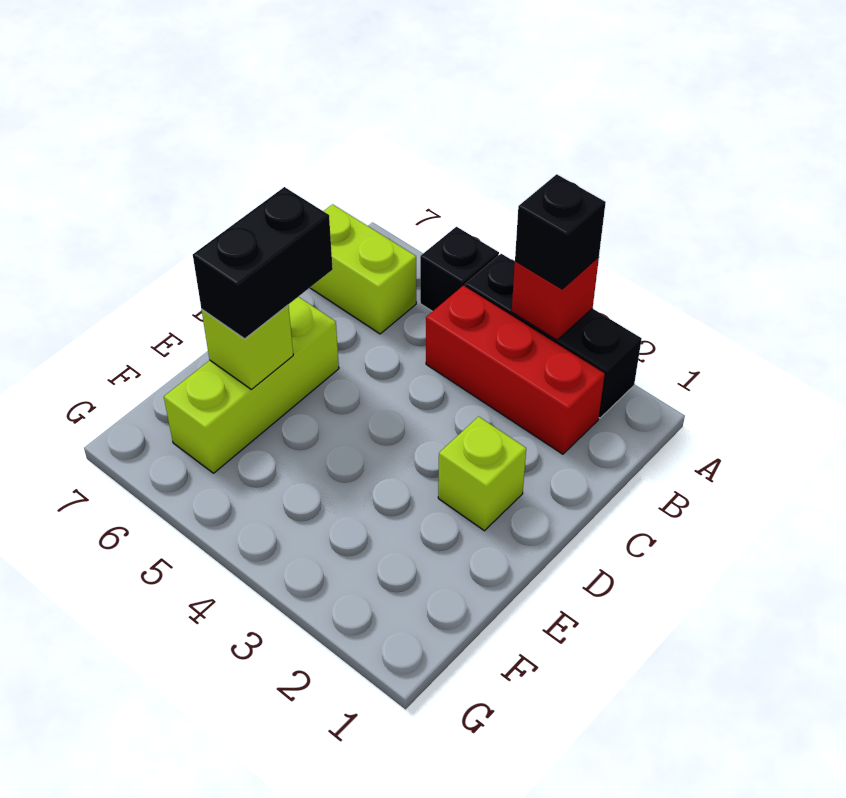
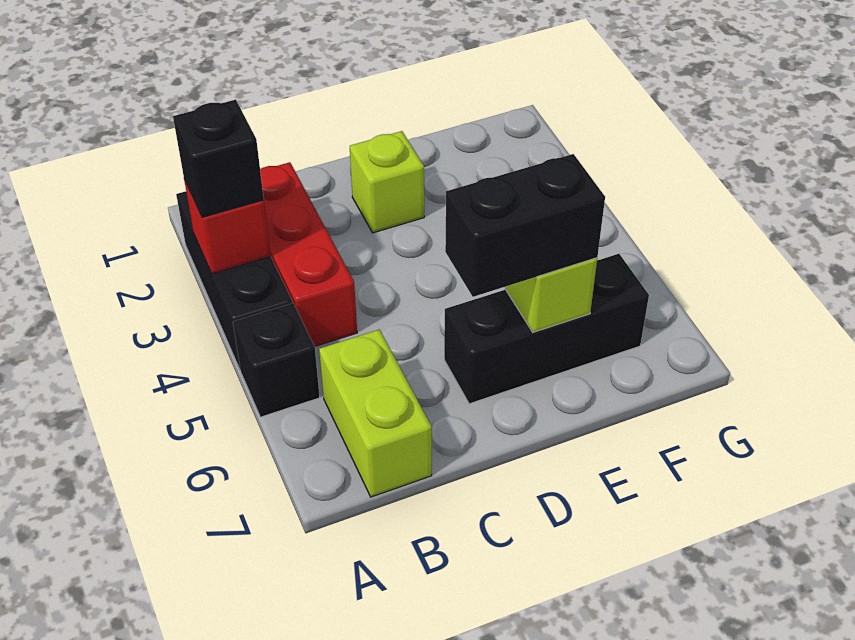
lime brick D6:F6 level 1 -> black brick D6:F6 level 1

